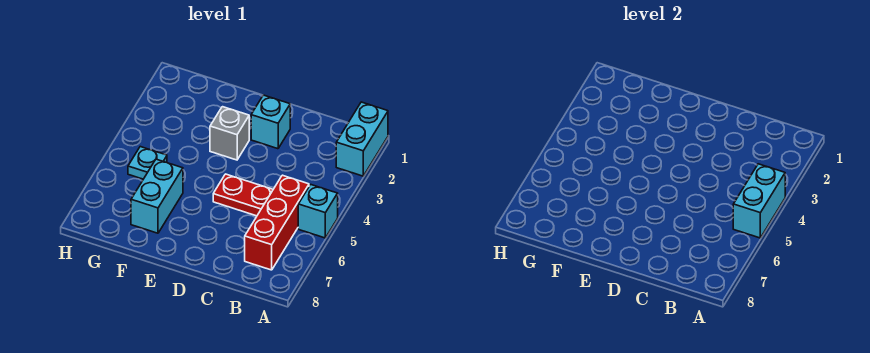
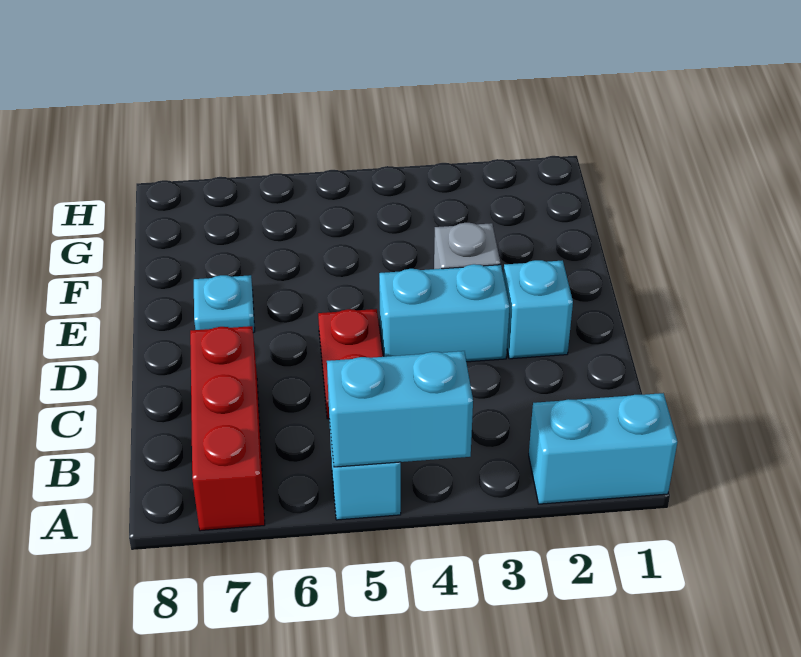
red brick B5:B7 level 1 -> red brick A7:C7 level 1
cyan brick F6:F7 level 1 -> cyan brick D3:D4 level 1
cyan plate G5 level 1 -> cyan plate E7 level 1

